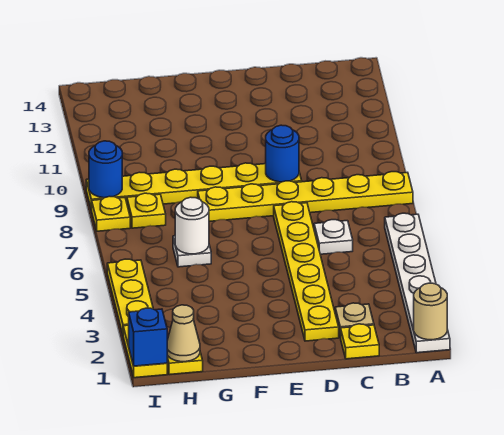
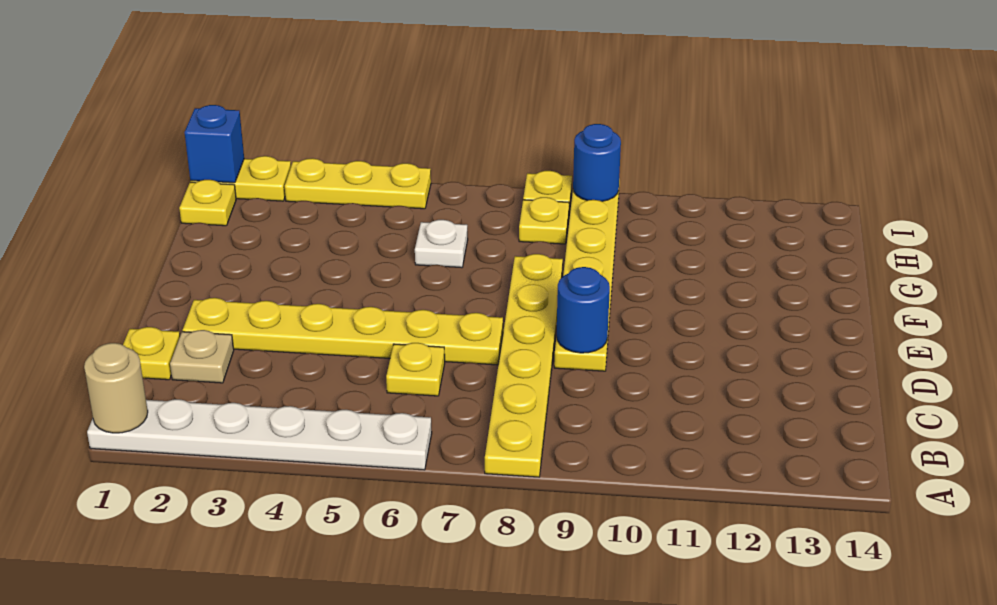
white plate C6 level 1 -> yellow plate C6 level 1
white round brick G6 level 2 -> none
tan cone H1 level 2 -> none

